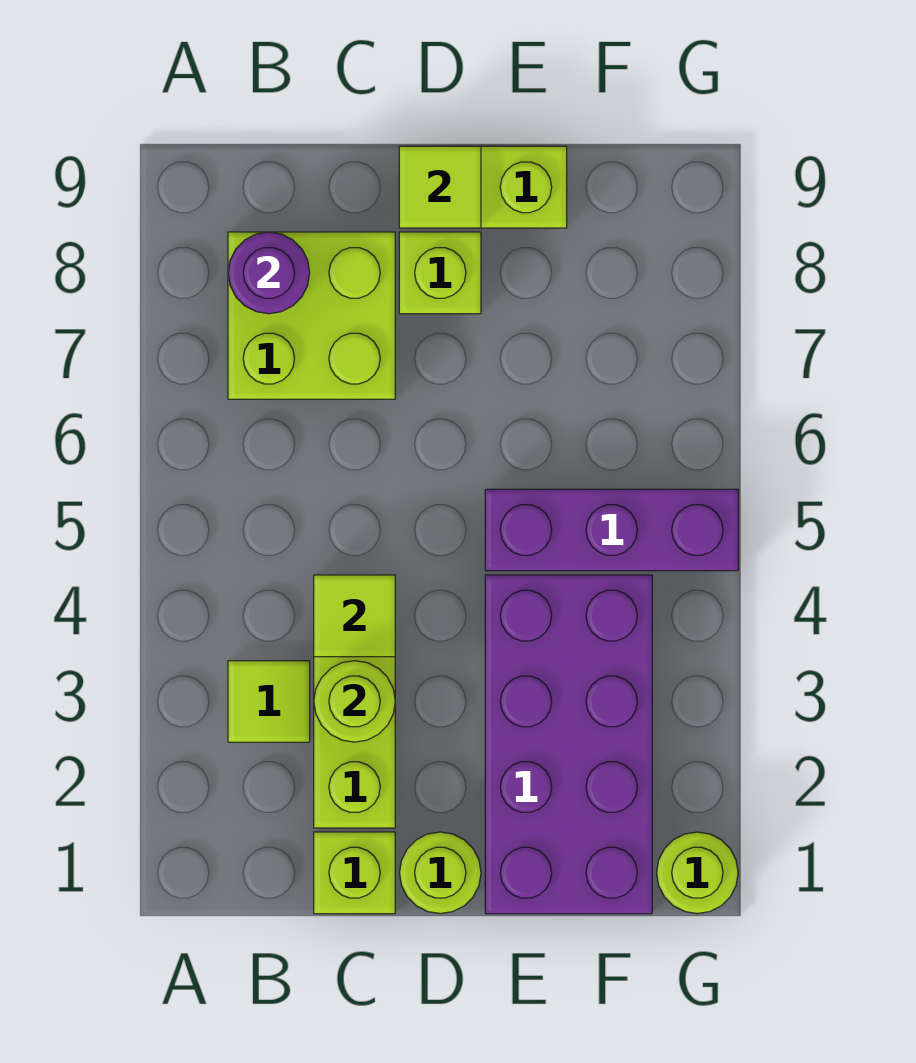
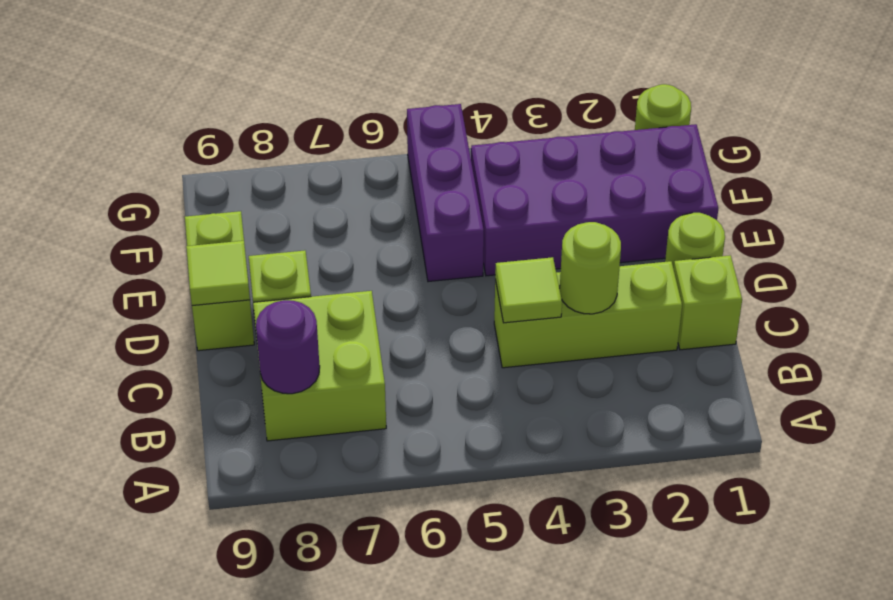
lime tile B3 level 1 -> none

